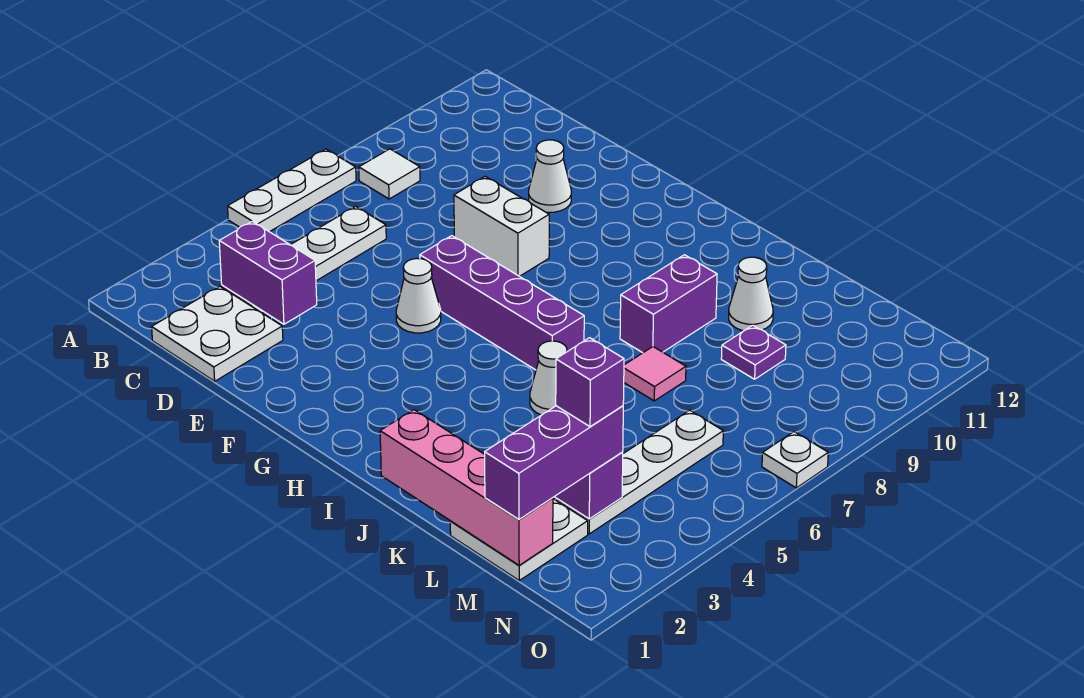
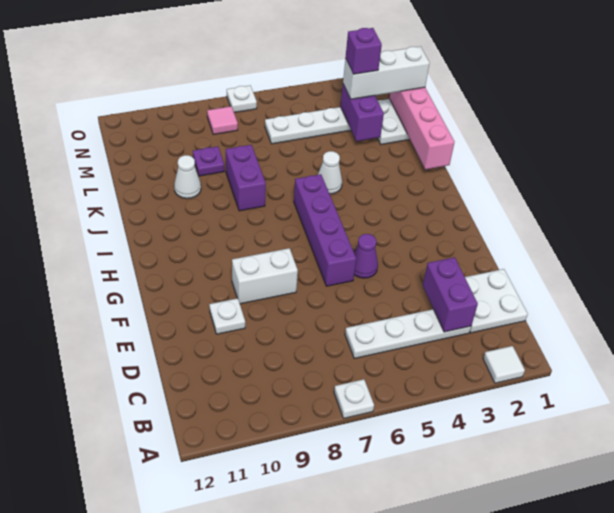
white plate A5:A7 level 1 -> white plate A7 level 1
white tile B8 level 1 -> white tile A2 level 1
white brick E8:F8 level 1 -> white brick F8:F9 level 1
white cone E10 level 1 -> white plate E10 level 1
white cone F5 level 1 -> purple cone F5 level 1
purple brick J8:J9 level 1 -> purple brick J8:K8 level 1
pink tile K7 level 1 -> pink tile N8 level 1
purple brick M1:M3 level 3 -> white brick M1:M3 level 3

